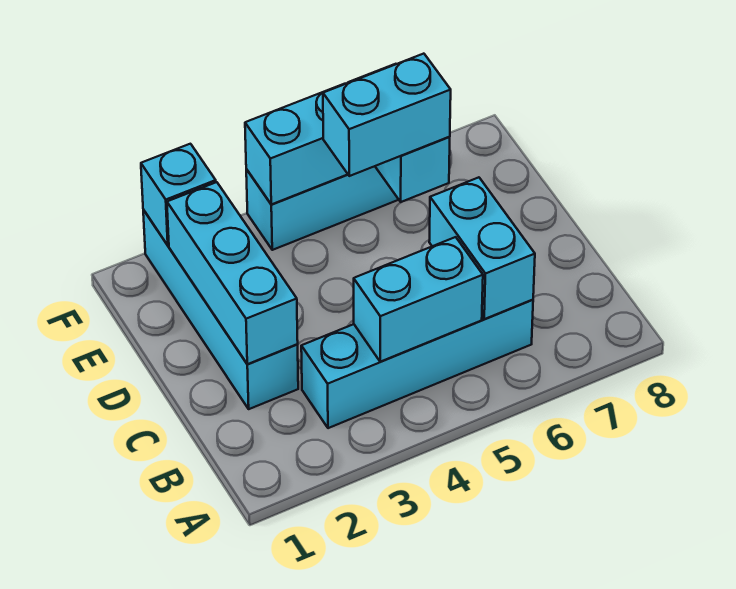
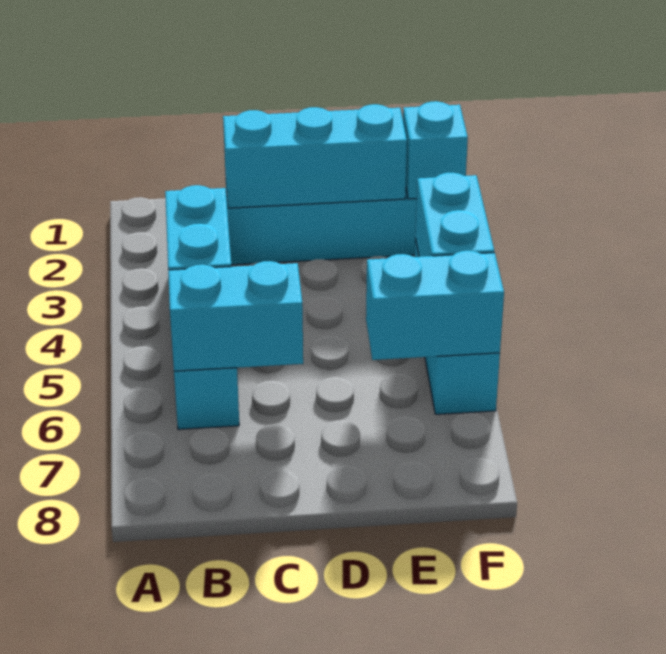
cyan brick E5:E6 level 3 -> none

